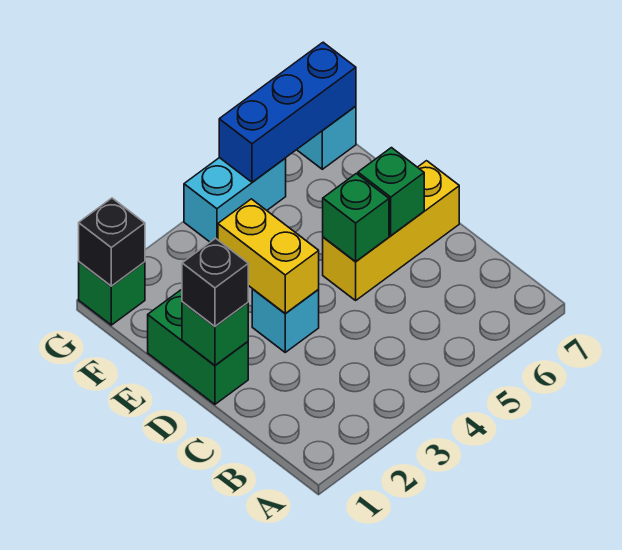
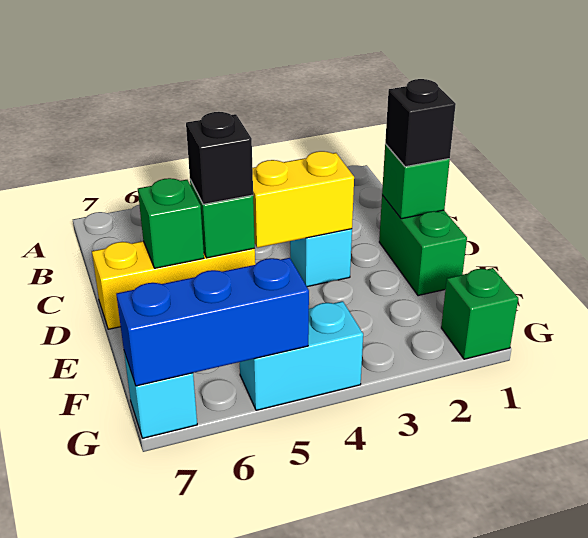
yellow brick D3:E3 level 2 -> yellow brick D3:D4 level 2
black brick G1 level 2 -> black brick D5 level 3

